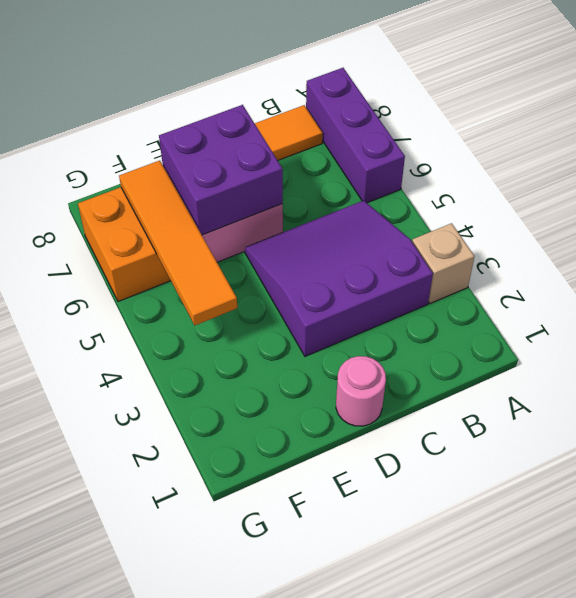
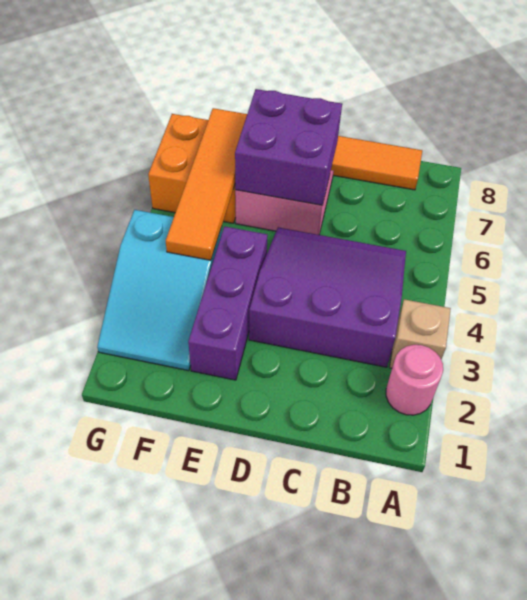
purple brick A6:A8 level 1 -> purple brick E2:E4 level 1
pink round brick D1 level 1 -> pink round brick A2 level 1
none -> cyan slope F2:G4 level 1 top 4

